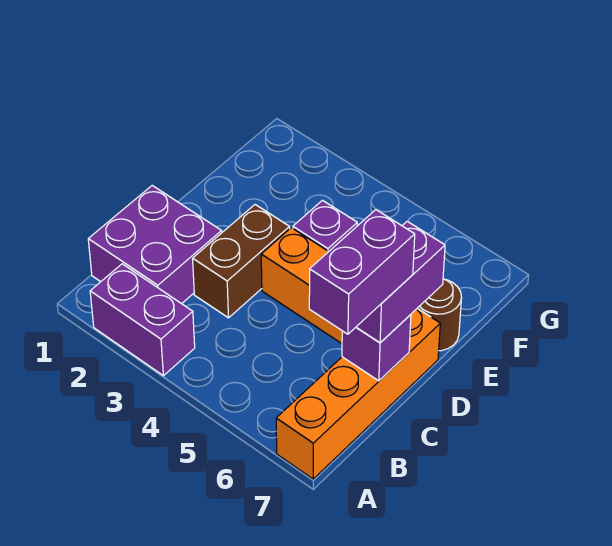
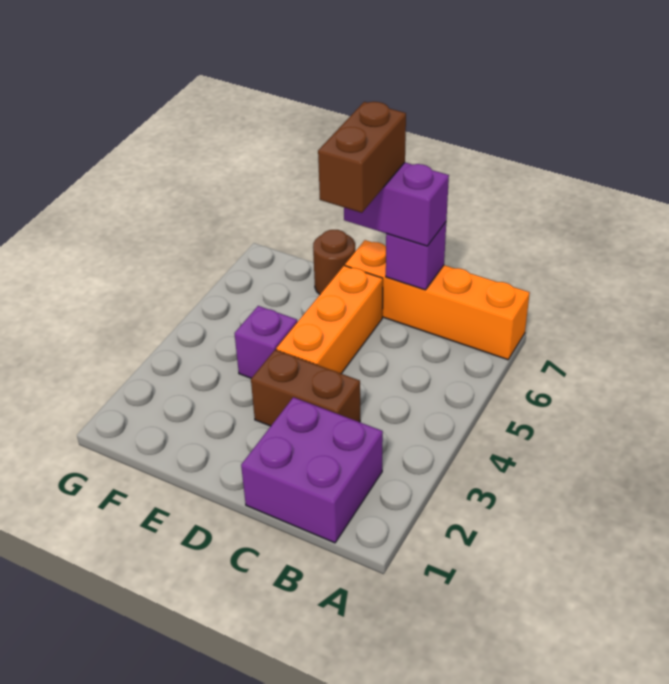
purple brick A2:A3 level 1 -> none
purple brick B7:C7 level 4 -> none
none -> brown brick D6:D7 level 4

